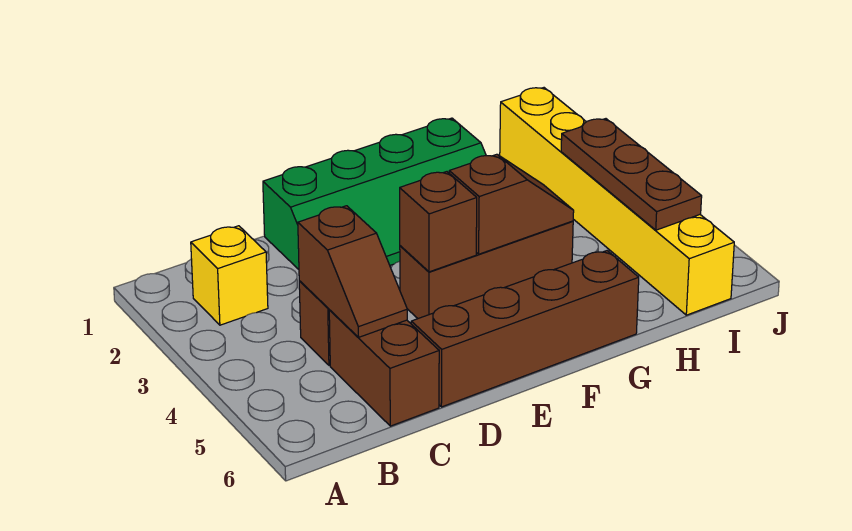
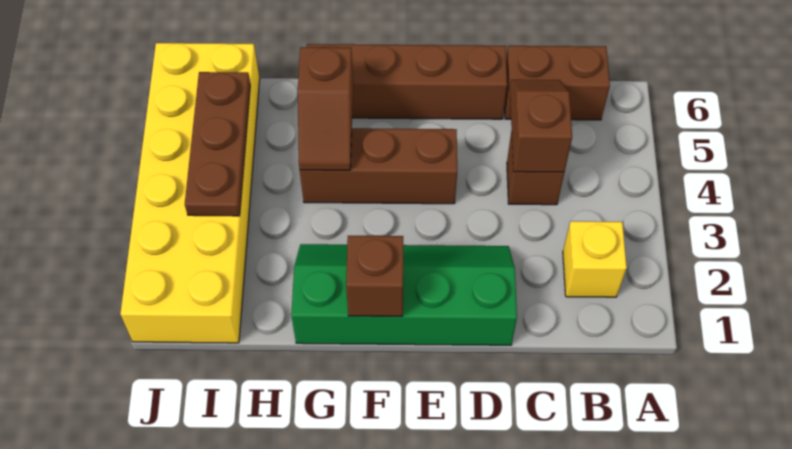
brown brick C5:C6 level 1 -> brown brick B6:C6 level 1
brown brick E4 level 2 -> brown brick F1 level 2
brown slope F4:G4 level 2 top F -> brown slope G4:G5 level 2 top 5
yellow brick I1:I6 level 1 -> yellow brick I1:J6 level 1

